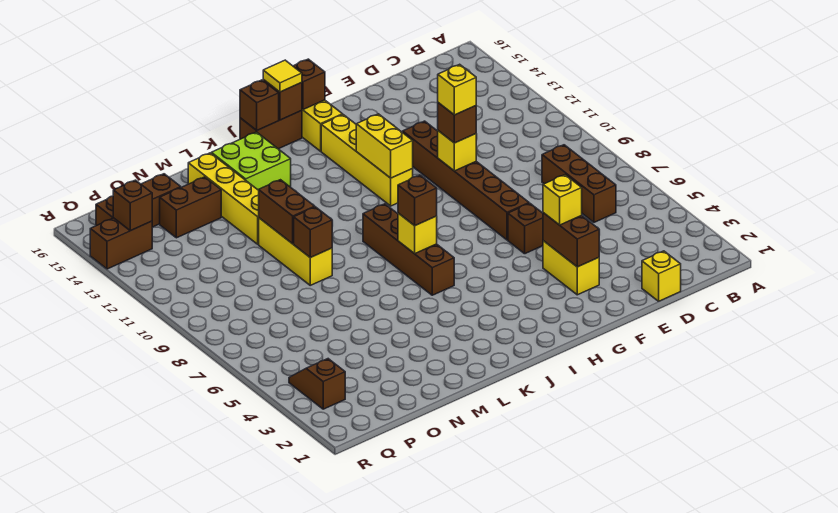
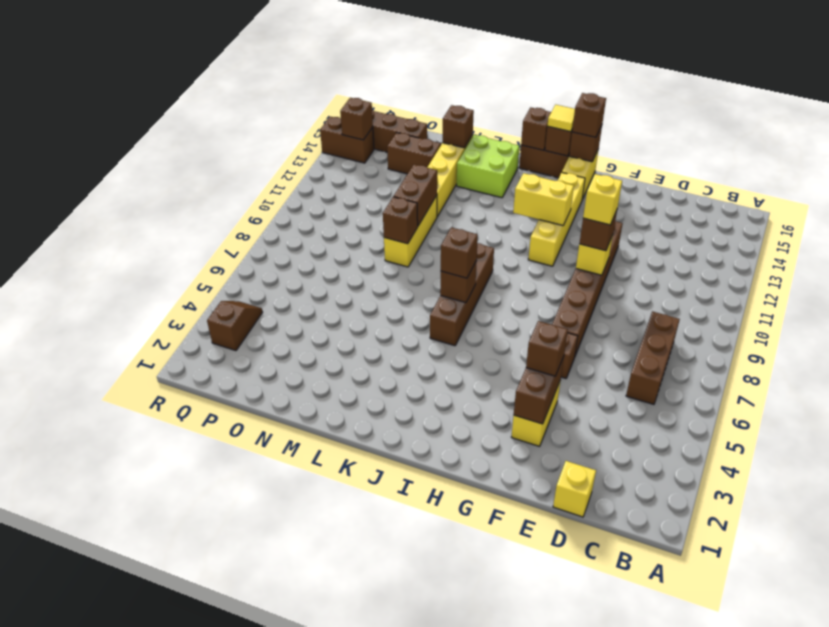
yellow brick F4 level 3 -> brown brick F4 level 3
yellow brick H11:H12 level 2 -> yellow brick H12:I12 level 2
none -> brown brick H16 level 3
yellow brick J7 level 2 -> brown brick J7 level 2
none -> brown brick M15 level 2

